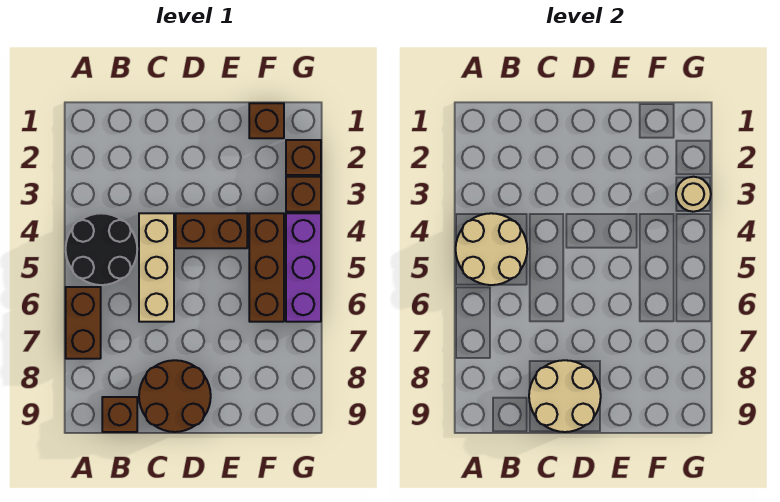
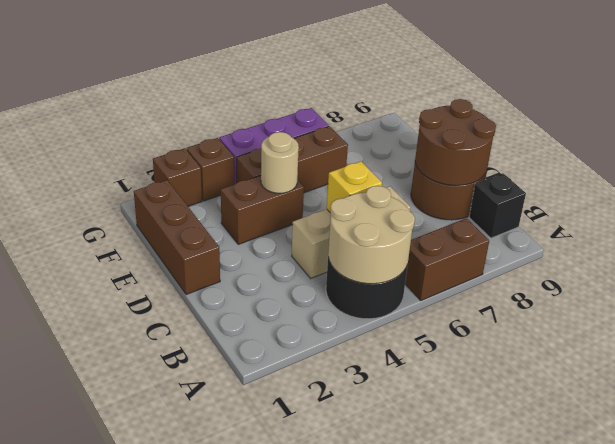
brown brick B9 level 1 -> black brick B9 level 1
none -> yellow brick C5 level 2
tan round brick C8:D9 level 2 -> brown round brick C8:D9 level 2
brown brick D4:E4 level 1 -> brown brick E3:E4 level 1
brown brick F1 level 1 -> brown brick D1:F1 level 1
tan round brick G3 level 2 -> tan round brick E4 level 2

